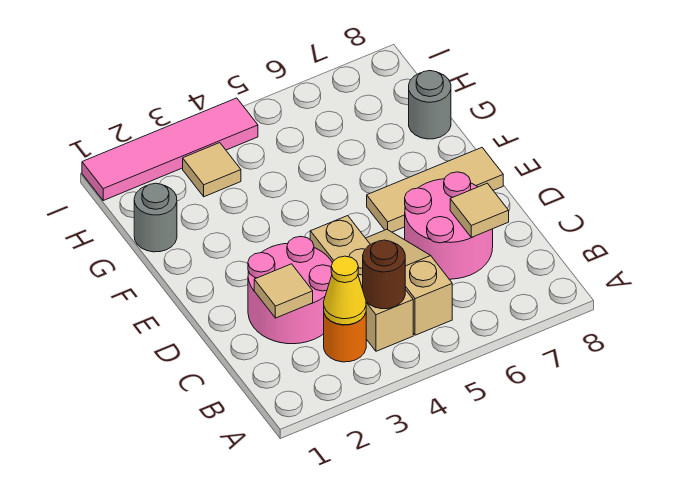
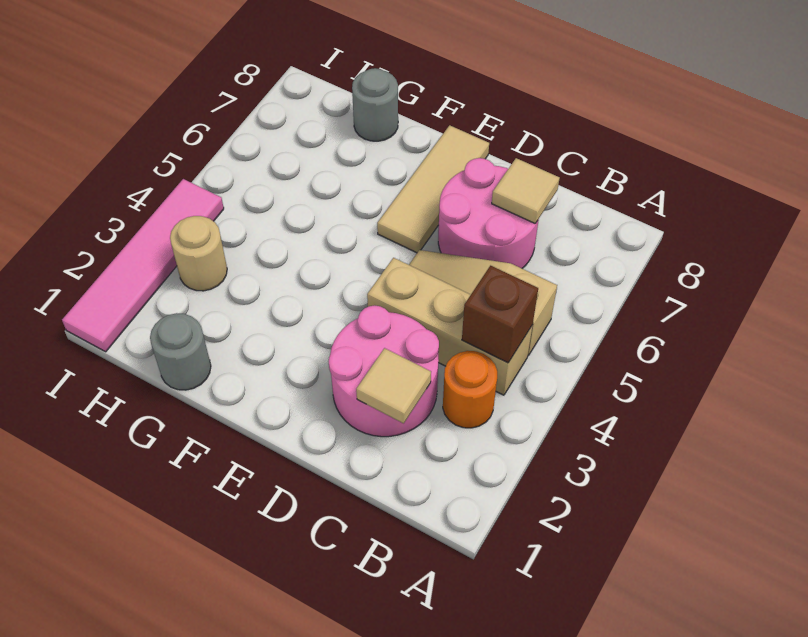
yellow cone B3 level 2 -> none
brown round brick B4 level 2 -> brown brick B4 level 2
tan tile H3 level 1 -> tan round brick H3 level 1

